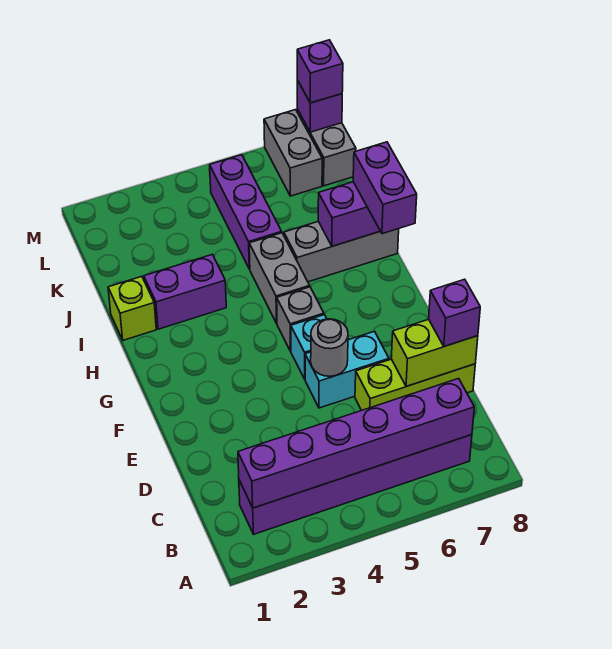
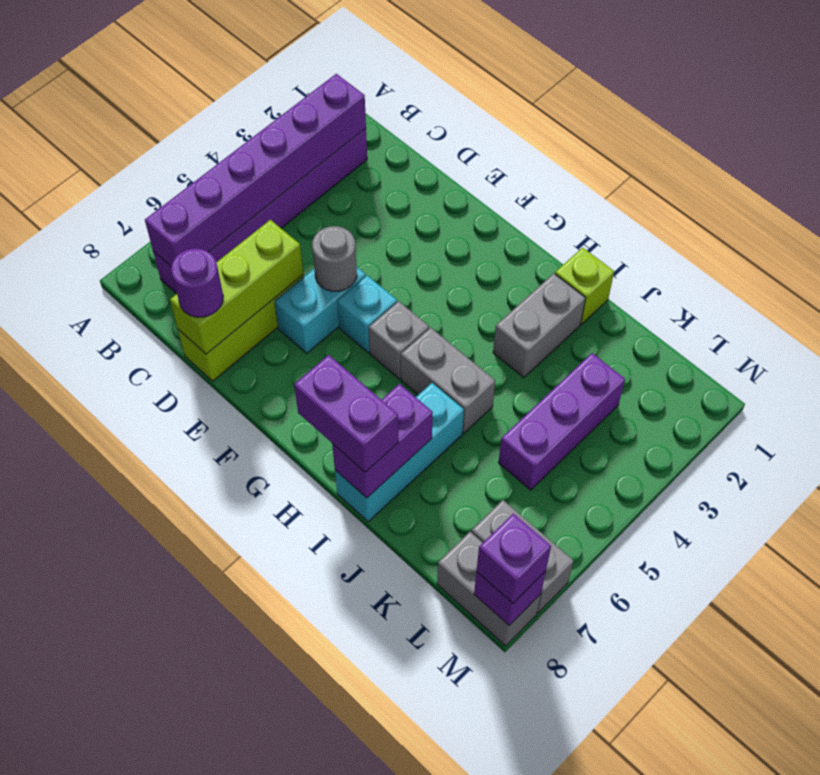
lime brick D7:D8 level 2 -> lime brick D6:D8 level 2
purple brick D8 level 3 -> purple round brick D8 level 3
purple brick I2:I3 level 1 -> grey brick I2:I3 level 1
grey brick I6:I8 level 1 -> cyan brick I6:I8 level 1
purple brick J5:L5 level 1 -> purple brick K3:K5 level 1

